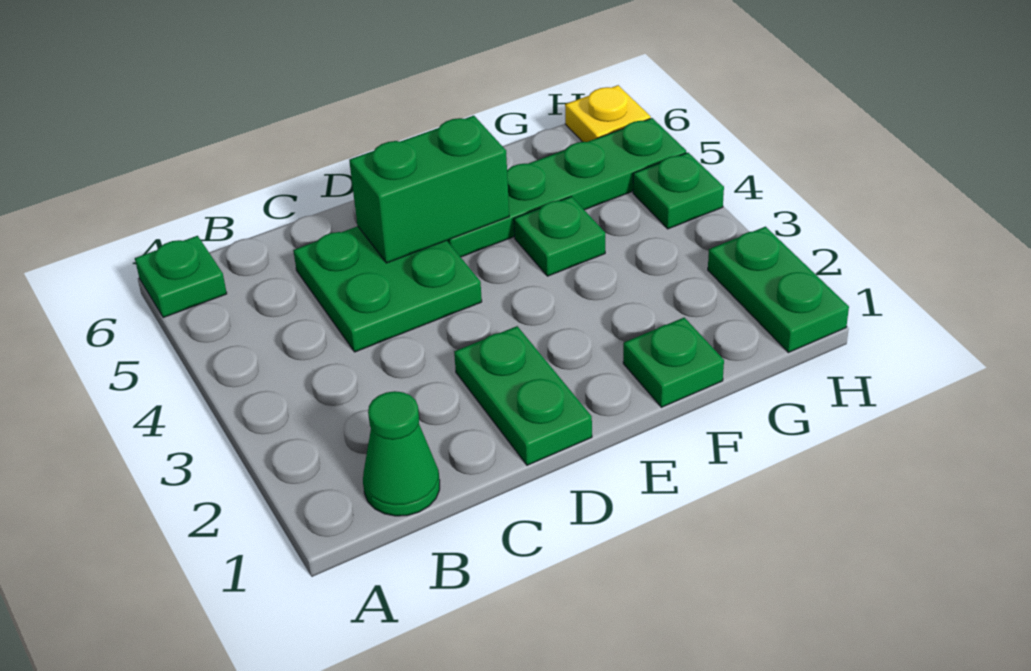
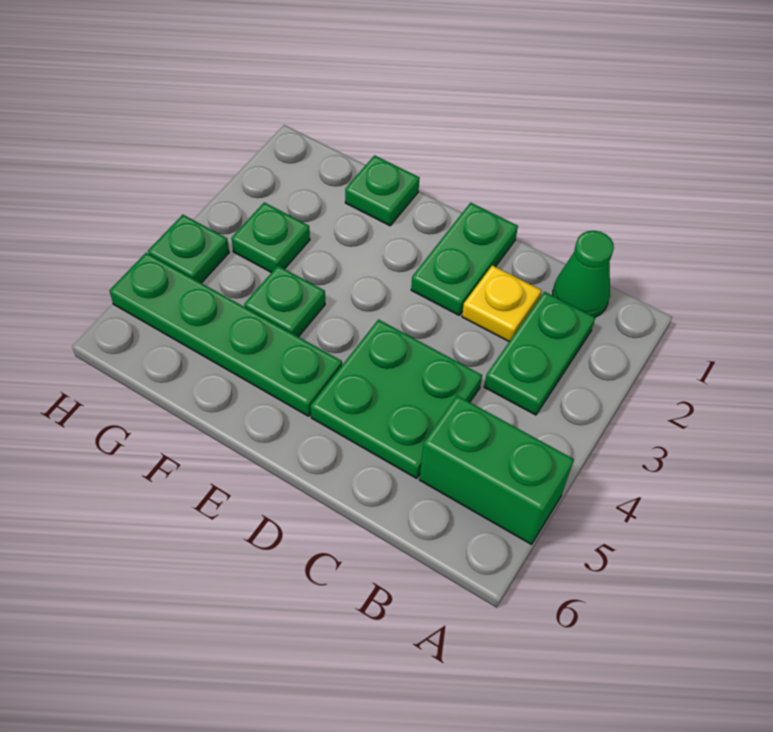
green plate A6 level 1 -> green plate G3 level 1
green brick D5:E5 level 2 -> green brick A5:B5 level 1
green plate H1:H2 level 1 -> green plate B2:B3 level 1
yellow plate H6 level 1 -> yellow plate C2 level 1

